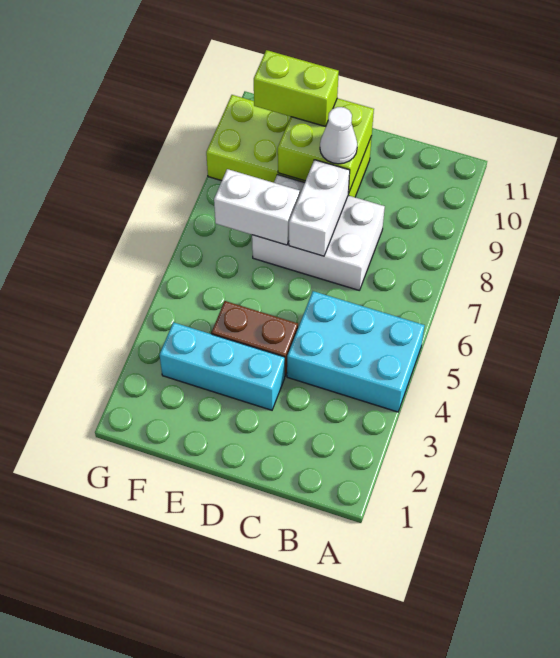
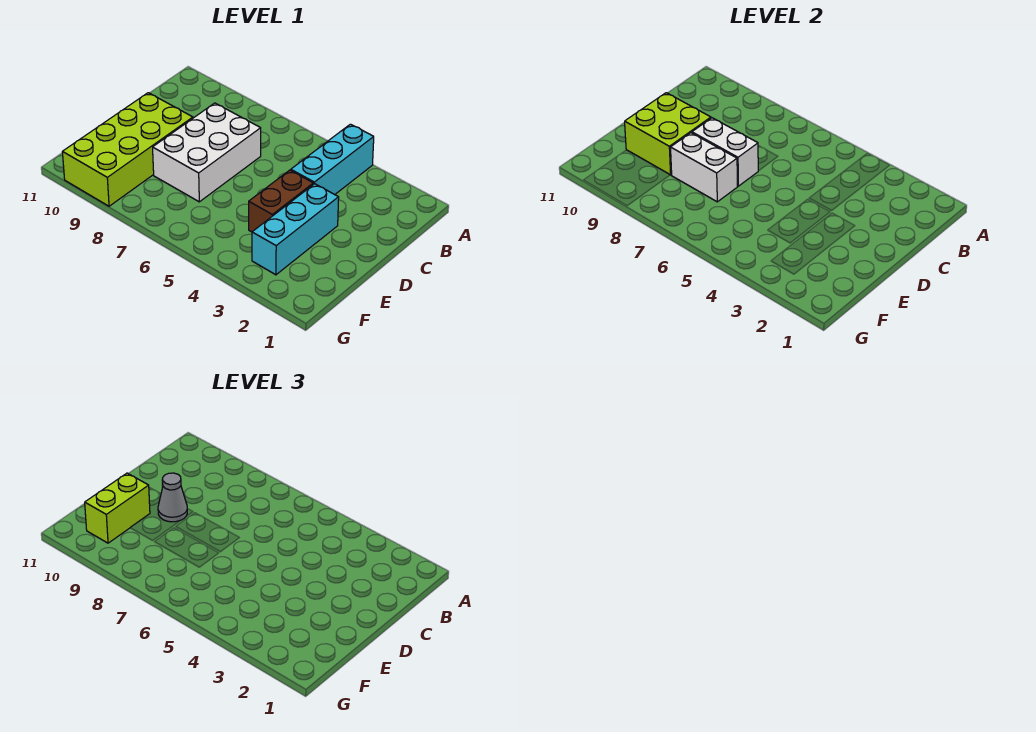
cyan brick A4:C5 level 1 -> cyan brick A4:C4 level 1
white cone D9 level 3 -> grey cone D9 level 3
white brick E7:F7 level 2 -> white brick E7:E8 level 2

